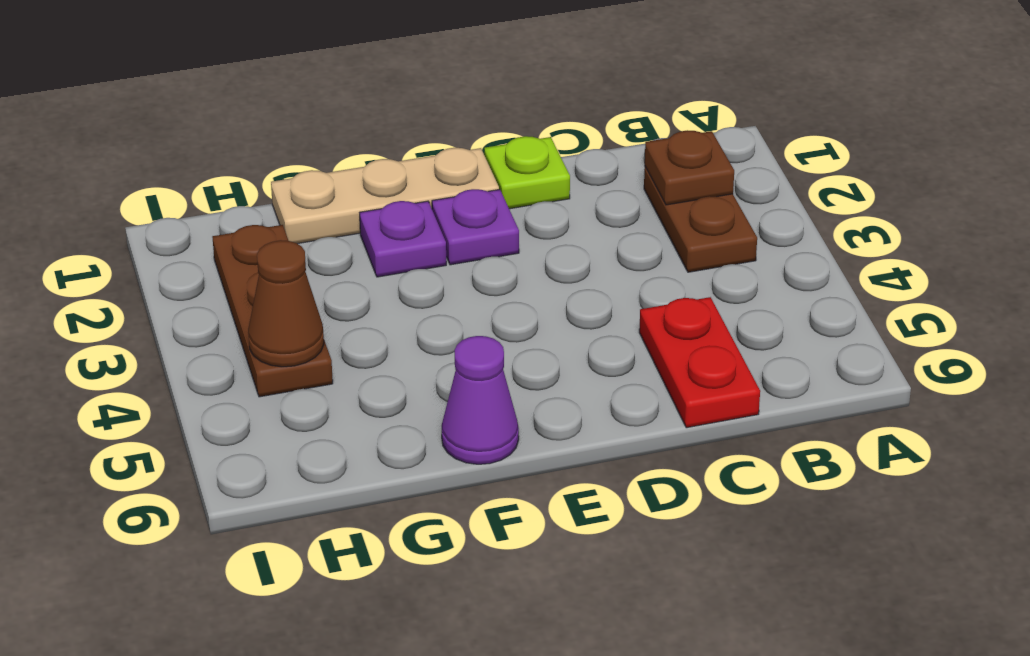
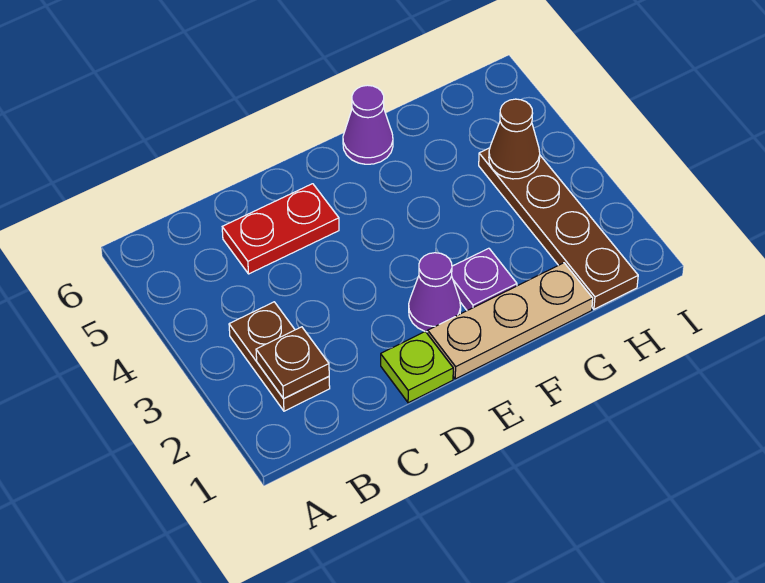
red plate C5:C6 level 1 -> red plate C5:D5 level 1
purple plate E2 level 1 -> purple cone E2 level 1
brown plate H2:H4 level 1 -> brown plate H1:H4 level 1

